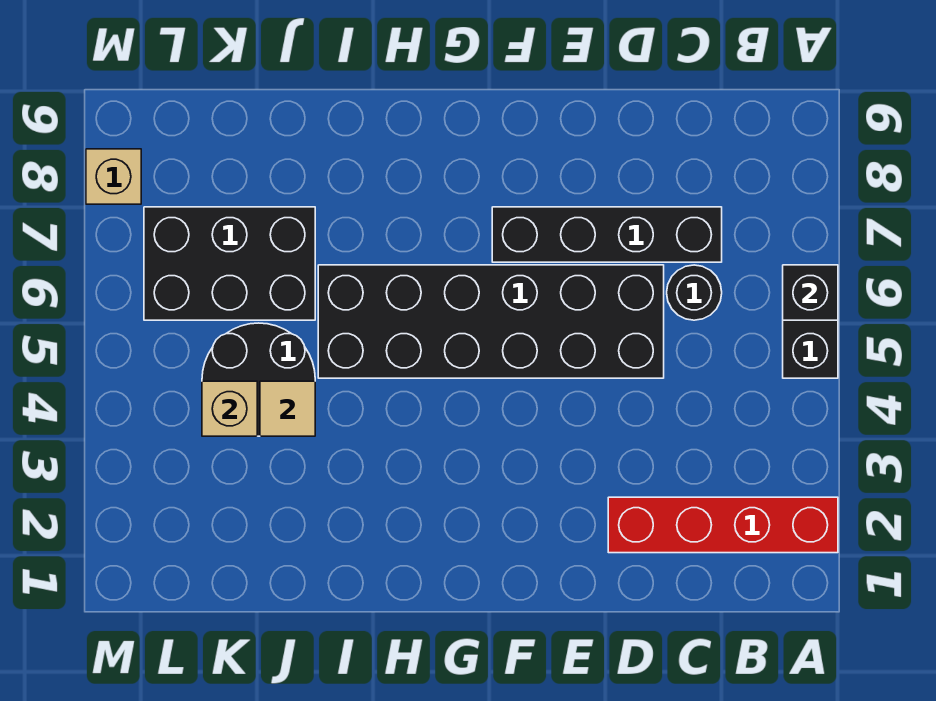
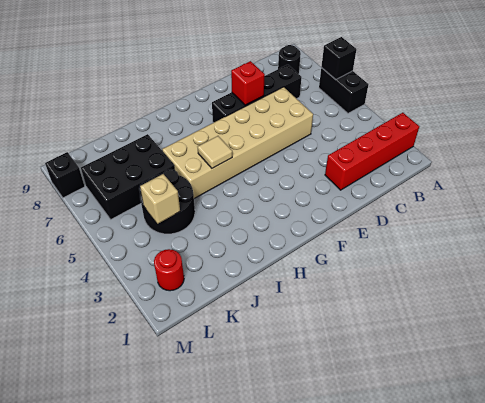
black round brick C6 level 1 -> black round brick B8 level 1
black brick D5:I6 level 1 -> tan brick D5:I6 level 1
none -> red brick E7 level 2
tan tile J4 level 2 -> tan tile H5 level 2
none -> red round brick L2 level 1
tan brick M8 level 1 -> black brick M8 level 1

